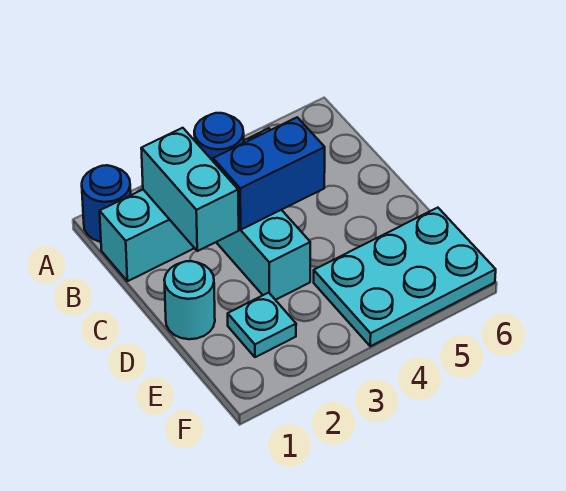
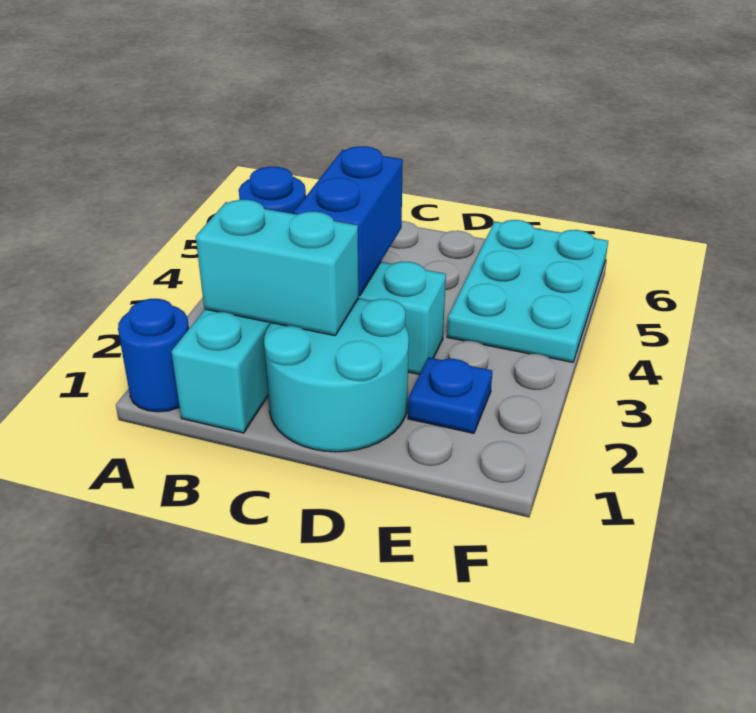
cyan round brick D1 level 1 -> cyan round brick C1:D2 level 1
cyan plate E2 level 1 -> blue plate E2 level 1

